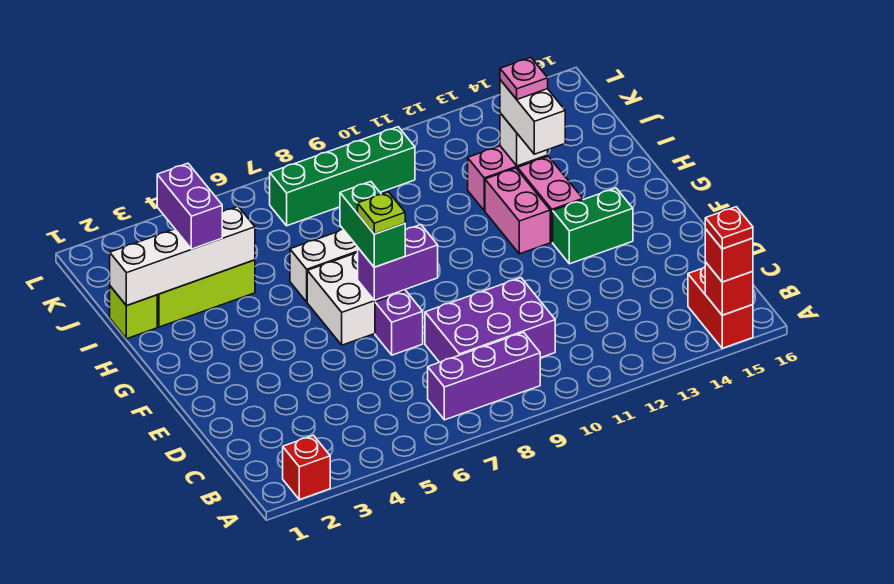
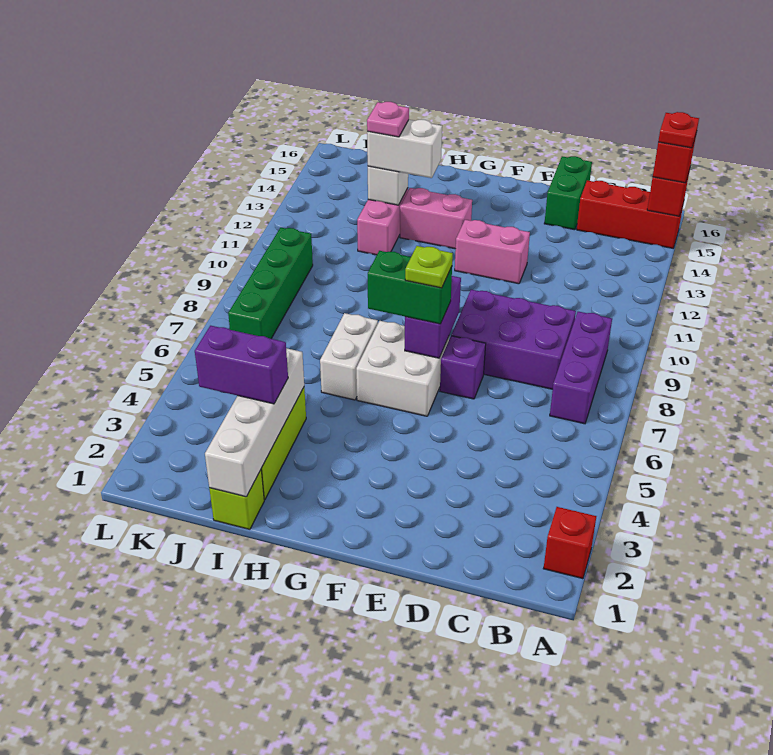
red brick A15:B15 level 1 -> red brick A15:C15 level 1
purple brick C8:D10 level 1 -> purple brick C8:E9 level 1
green brick F13:F14 level 1 -> green brick D15:D16 level 1
pink brick G12:H12 level 1 -> pink brick E12:F12 level 1

